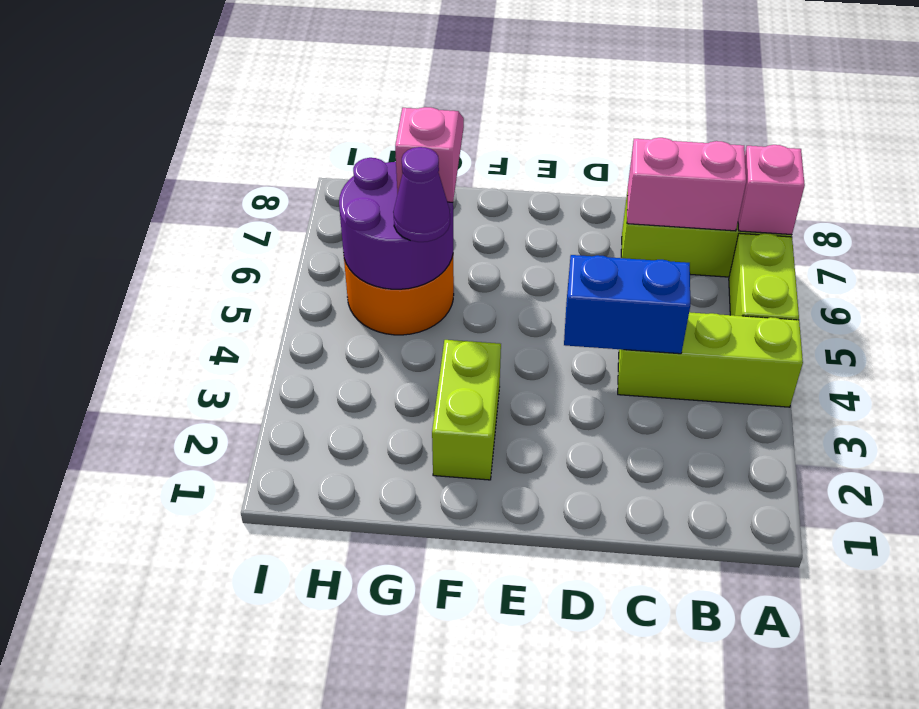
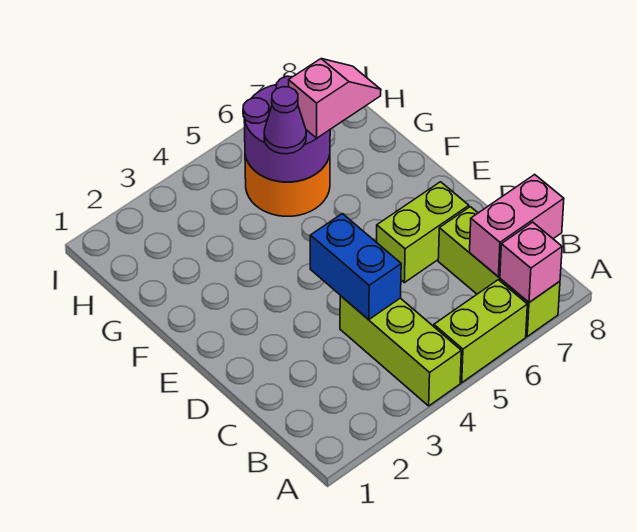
pink brick B7:C7 level 2 -> pink brick B7:B8 level 2
lime brick F2:F3 level 1 -> lime brick D6:D7 level 1

